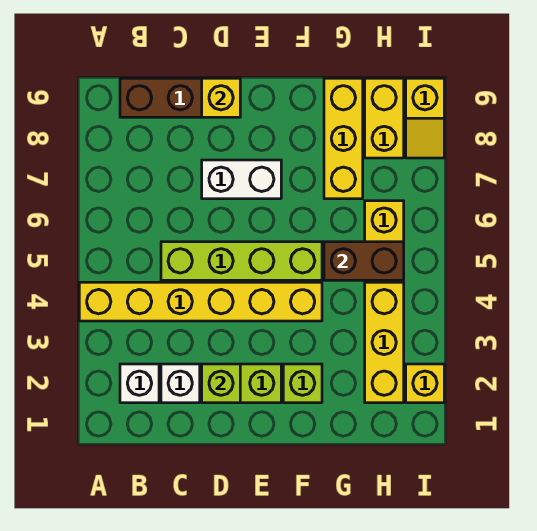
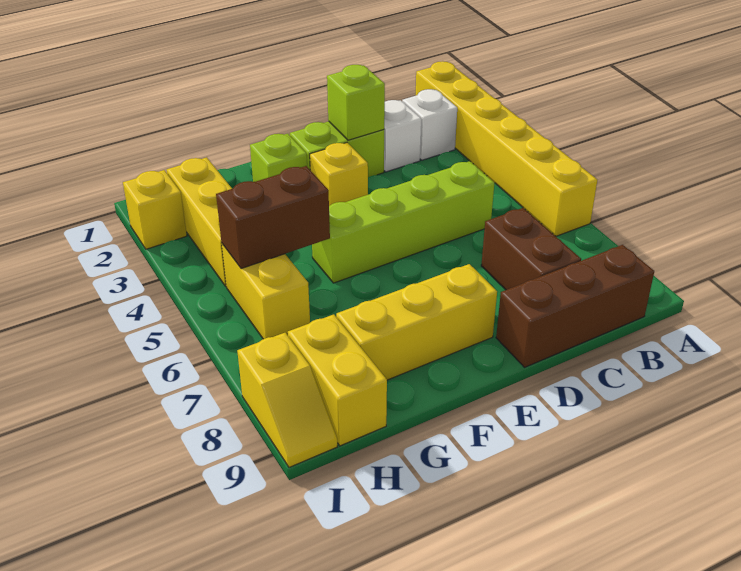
yellow brick A4:F4 level 1 -> yellow brick A1:A6 level 1
none -> brown brick C7:C8 level 1
white brick D7:E7 level 1 -> none
yellow brick D9 level 2 -> yellow brick E3 level 1
yellow brick G7:G9 level 1 -> yellow brick E8:G8 level 1
yellow slope I8:I9 level 1 top 9 -> yellow slope I8:I9 level 1 top 8

